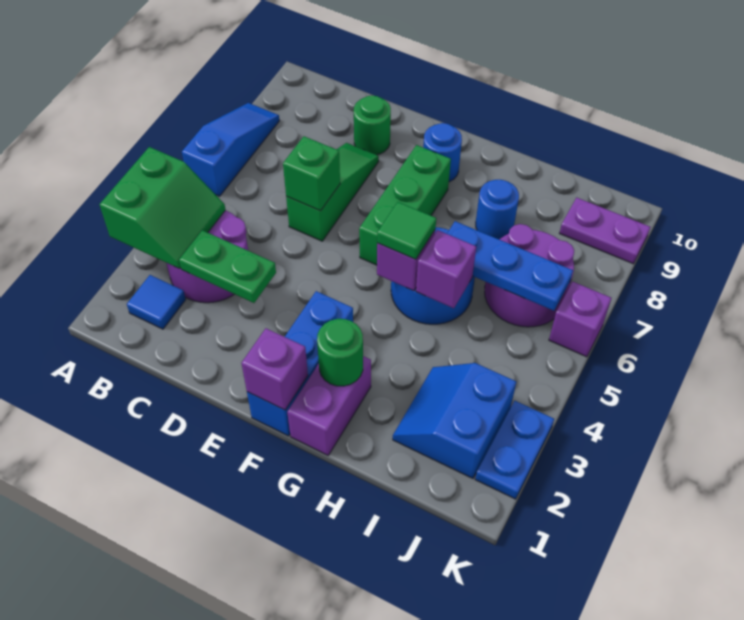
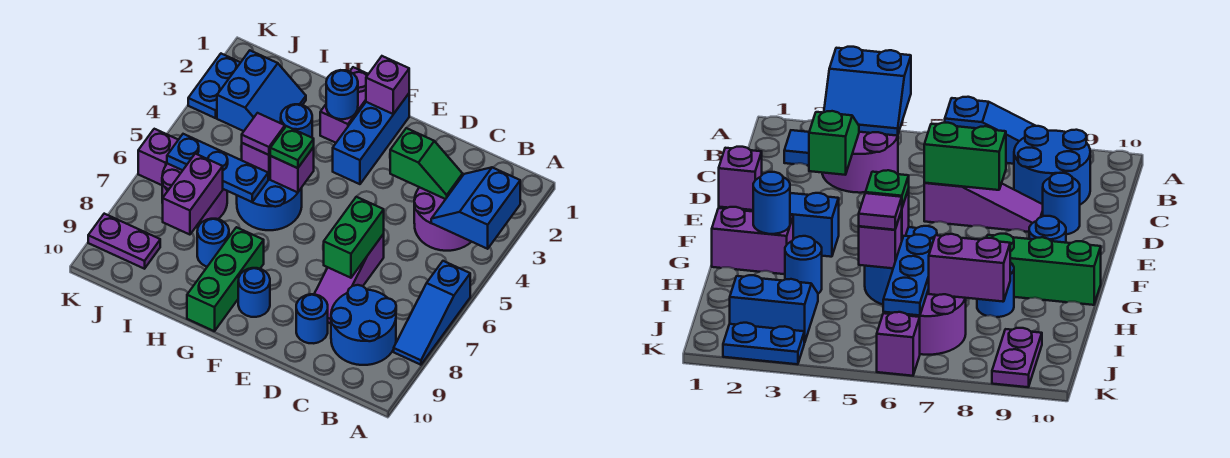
green slope A3:B4 level 2 top A -> blue slope A3:B4 level 2 top A
none -> blue round brick B8:C9 level 1
green plate C3:D3 level 2 -> green slope C3:D3 level 2 top D
green slope D6:D8 level 1 top 6 -> purple slope D6:D8 level 1 top 6
green brick D6 level 2 -> green brick D6:D7 level 2
green round brick D9 level 1 -> blue round brick D9 level 1
green brick F6:F8 level 1 -> green brick G8:G10 level 1
green round brick G2 level 2 -> blue round brick G2 level 2
green tile G5 level 3 -> green plate G5 level 3
none -> blue round brick H3 level 1
none -> purple tile H5 level 3
none -> purple brick I7:I8 level 2

